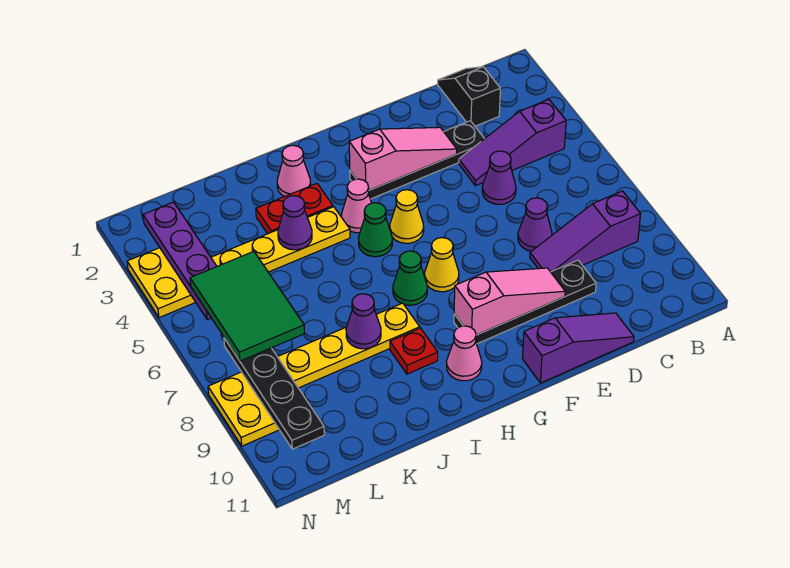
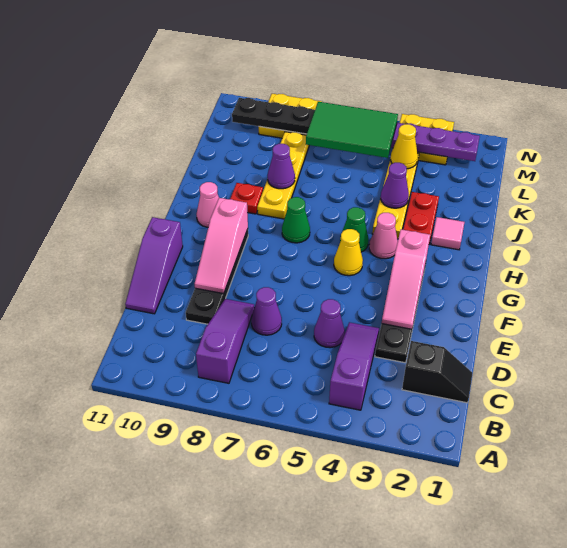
yellow cone G7 level 1 -> yellow cone L4 level 2
pink cone I2 level 1 -> pink tile I2 level 1

